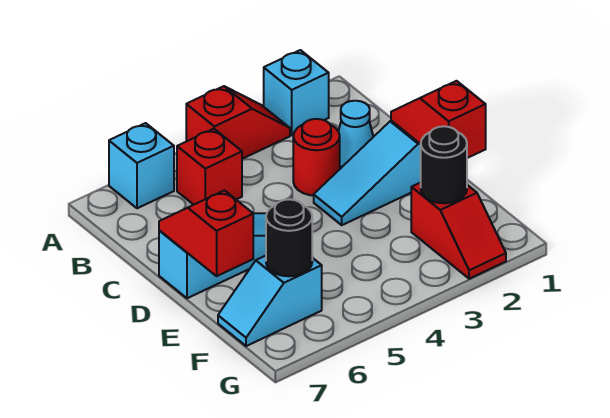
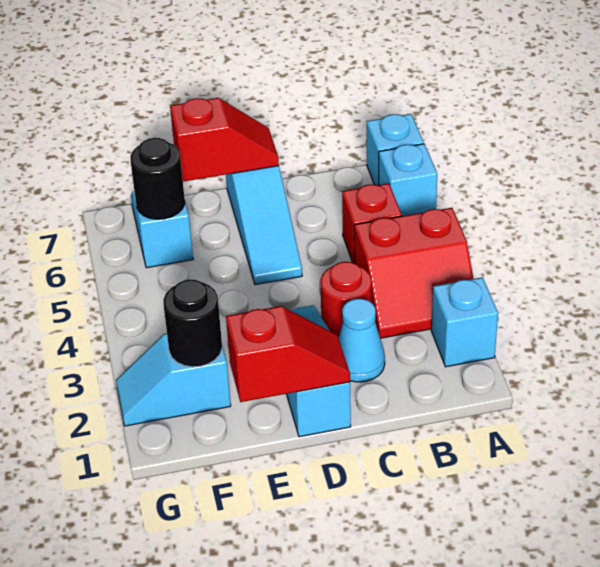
red slope A3:A4 level 1 top 4 -> red slope A3:B4 level 1 top 4
none -> cyan brick A7 level 1
red slope F2:G2 level 1 top F -> cyan slope F2:G2 level 1 top F

